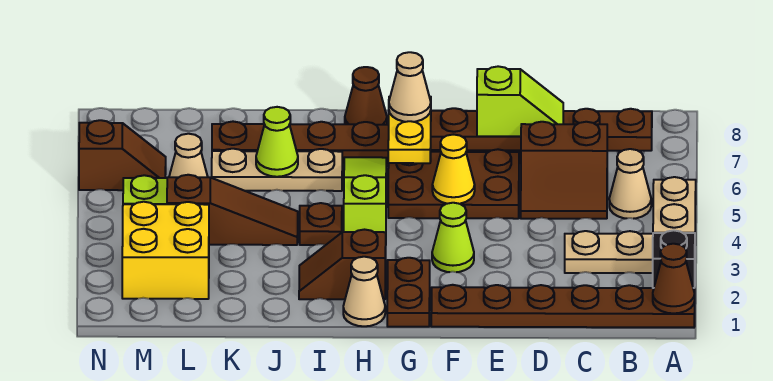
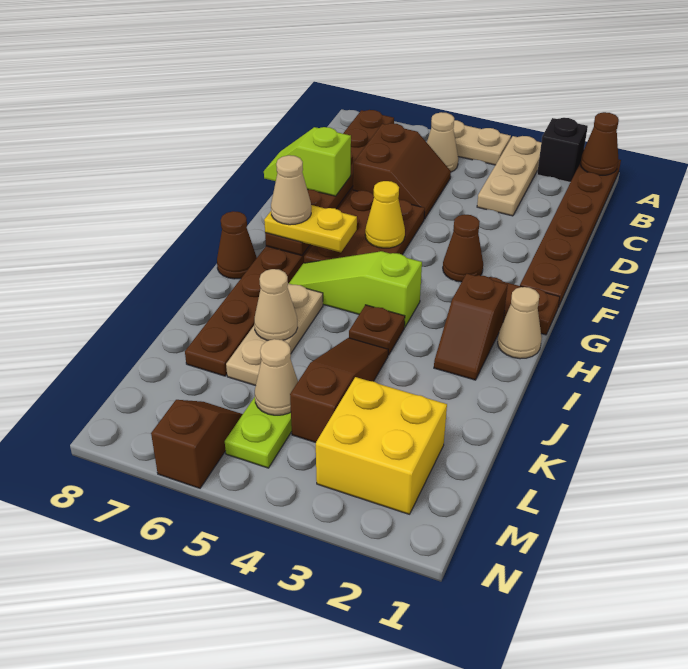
lime slope D7:E7 level 3 top E -> lime slope E7:E8 level 3 top 7
lime cone F3 level 1 -> brown cone F3 level 1
lime cone J6 level 2 -> tan cone J6 level 2

